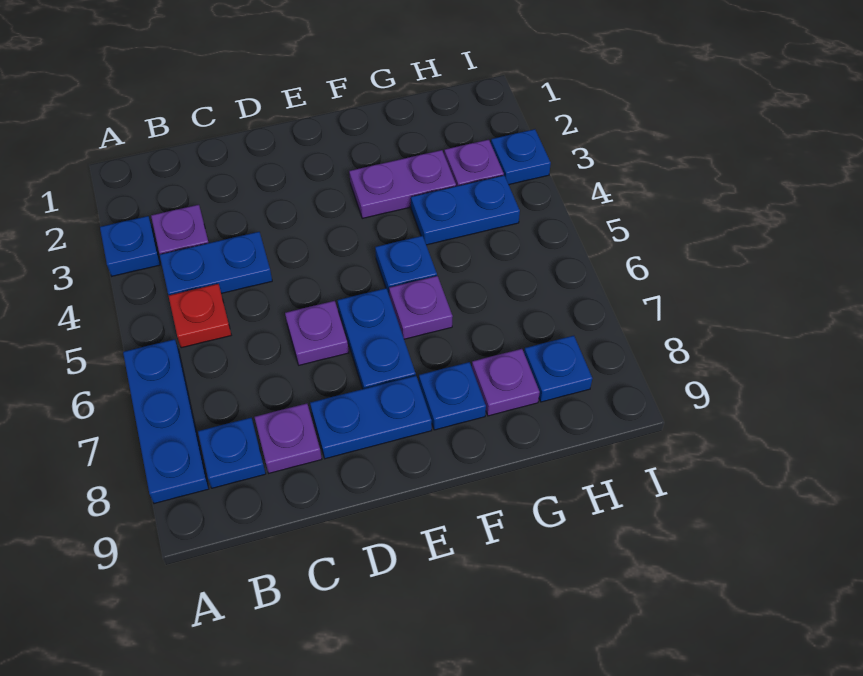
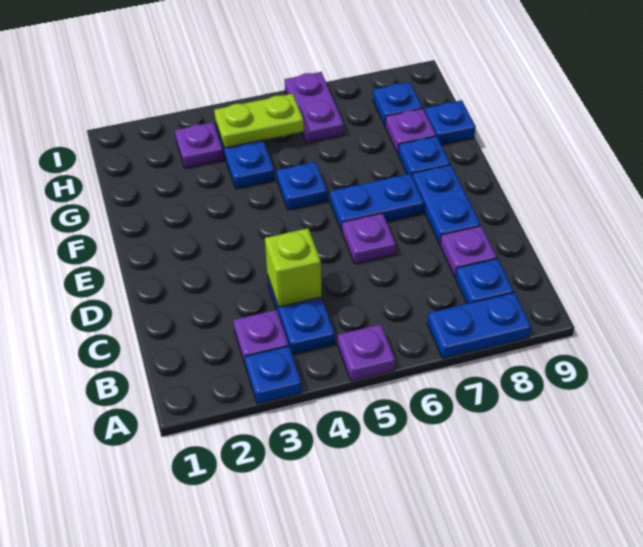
blue plate A6:A8 level 1 -> blue plate A7:A8 level 1
red plate B5 level 1 -> none
none -> lime brick C4 level 2
purple plate F3:G3 level 1 -> purple plate H6:I6 level 1
purple plate F6 level 1 -> purple plate A5 level 1
none -> lime plate H4:H5 level 2
blue plate I3 level 1 -> blue plate G9 level 1

